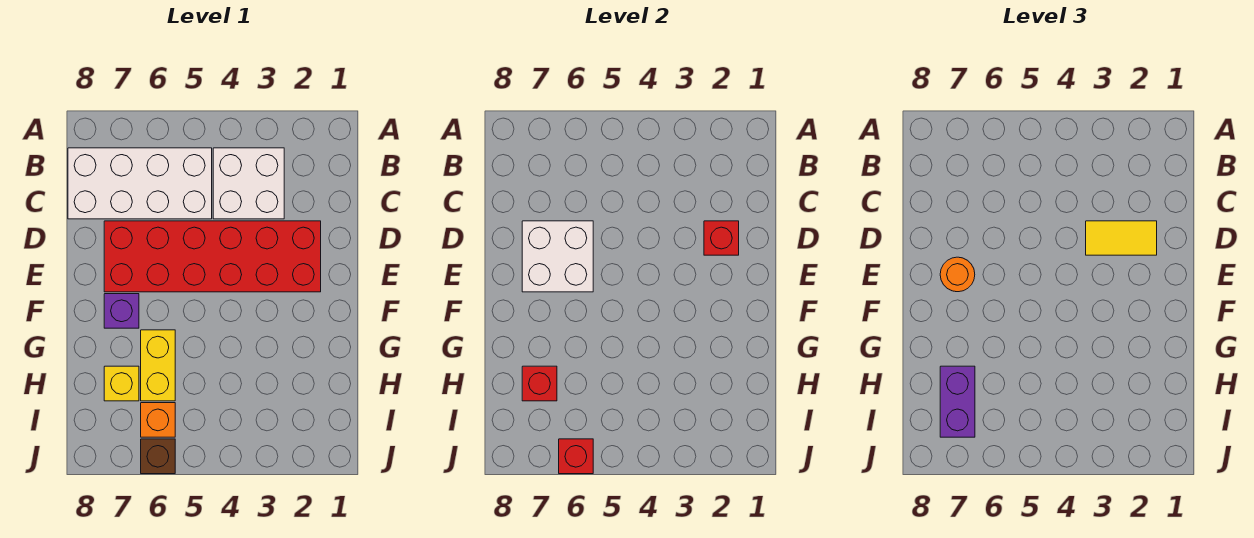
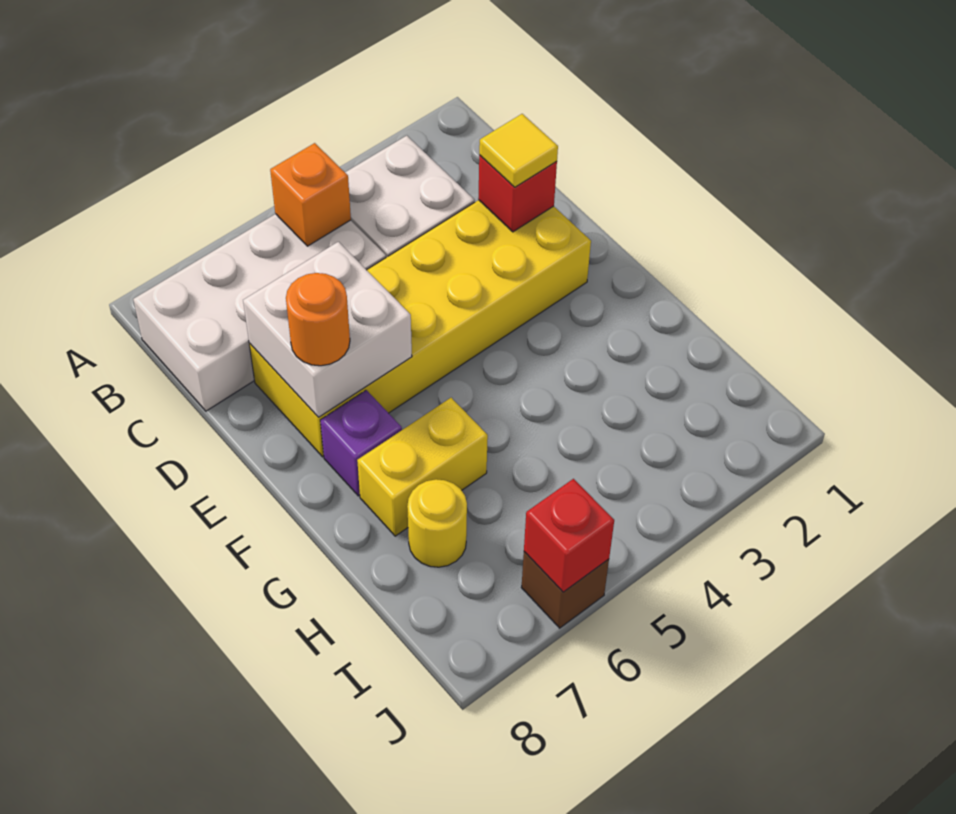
red brick D2:E7 level 1 -> yellow brick D2:E7 level 1
yellow tile D2:D3 level 3 -> yellow tile D2 level 3
yellow brick G6:H6 level 1 -> yellow brick G6:G7 level 1
yellow brick H7 level 1 -> yellow round brick H7 level 1
red brick H7 level 2 -> none
purple brick H7:I7 level 3 -> none
orange brick I6 level 1 -> orange brick B5 level 2

